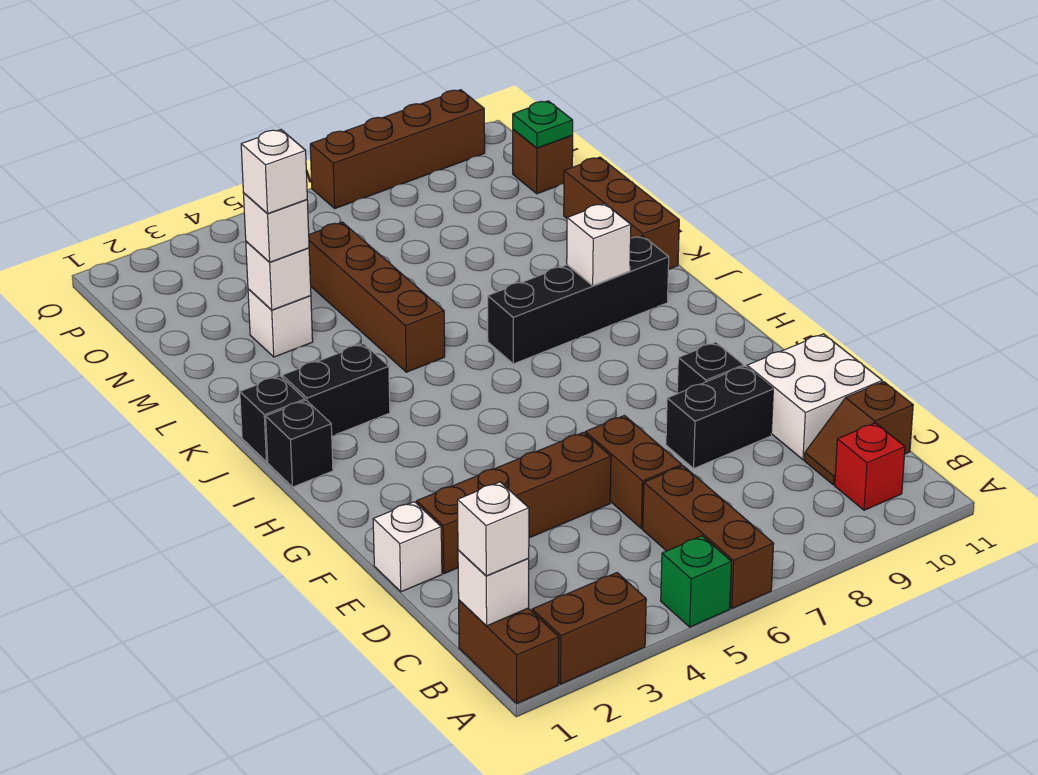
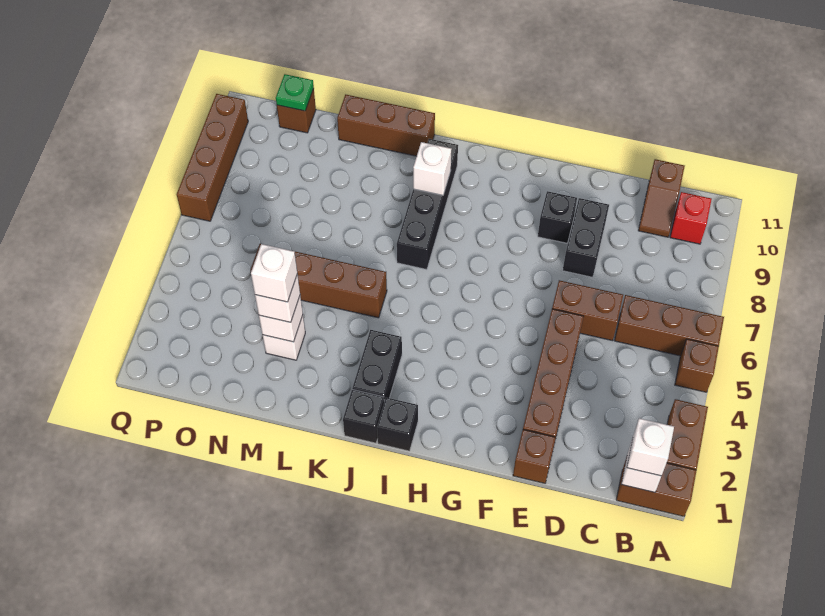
green brick A5 level 1 -> brown brick A5 level 1
white brick D10:E11 level 1 -> none
white brick E1 level 1 -> brown brick E1 level 1

